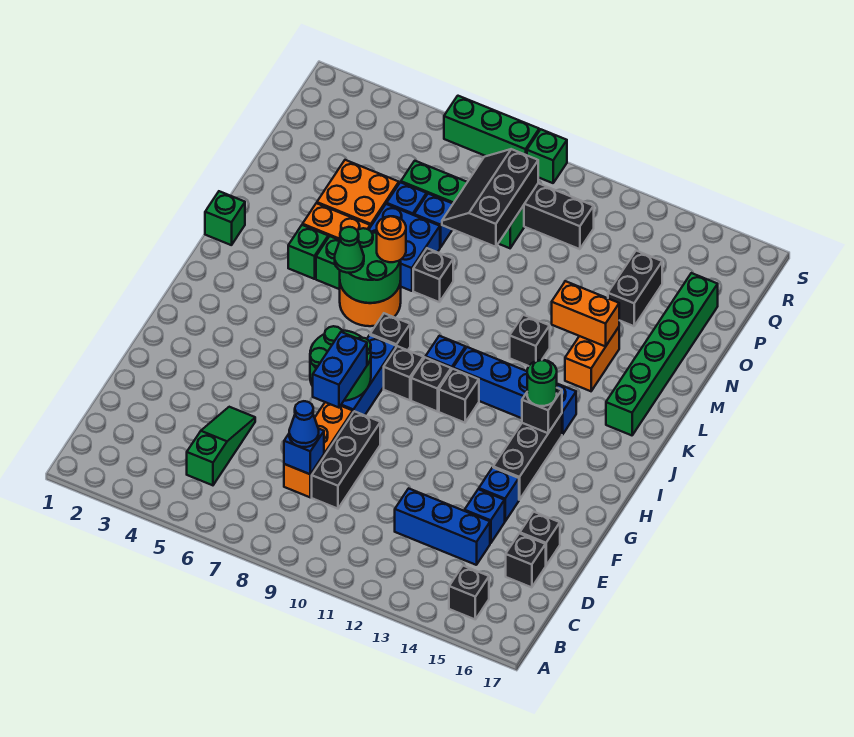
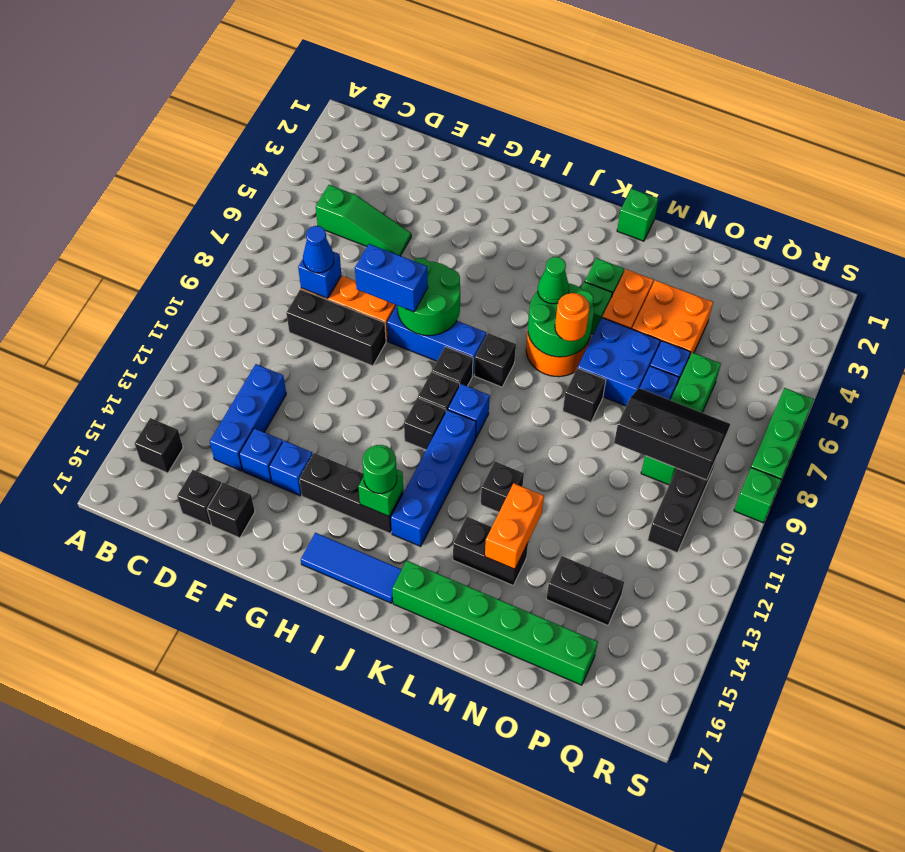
none -> blue tile H16:J16 level 1
black brick I14 level 2 -> green brick I14 level 2
orange brick L14:M14 level 1 -> black brick L14:M14 level 1

